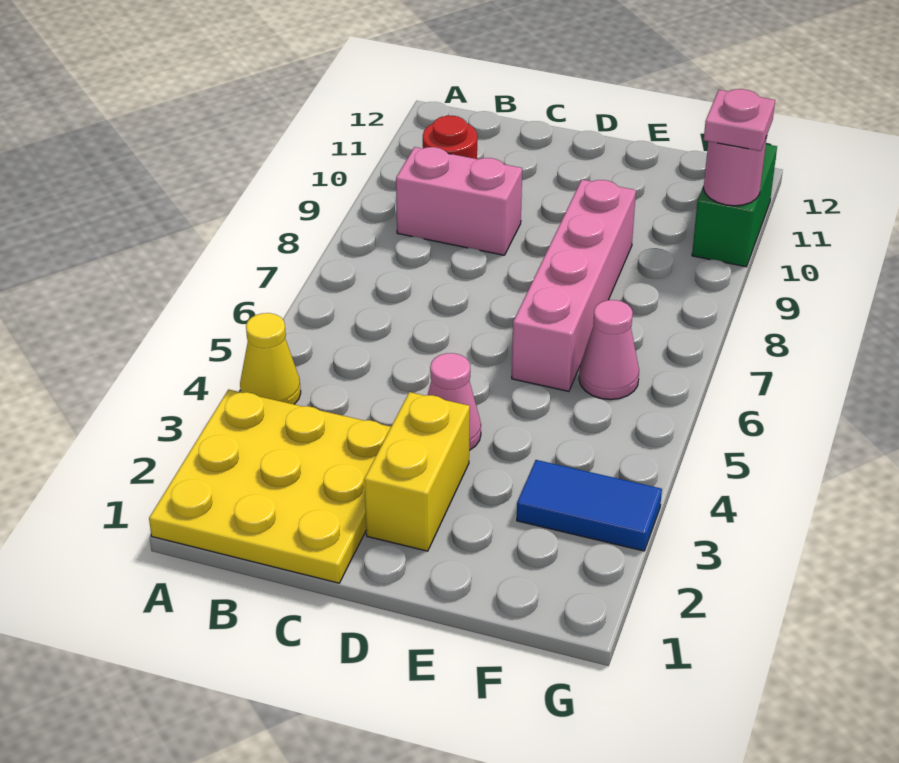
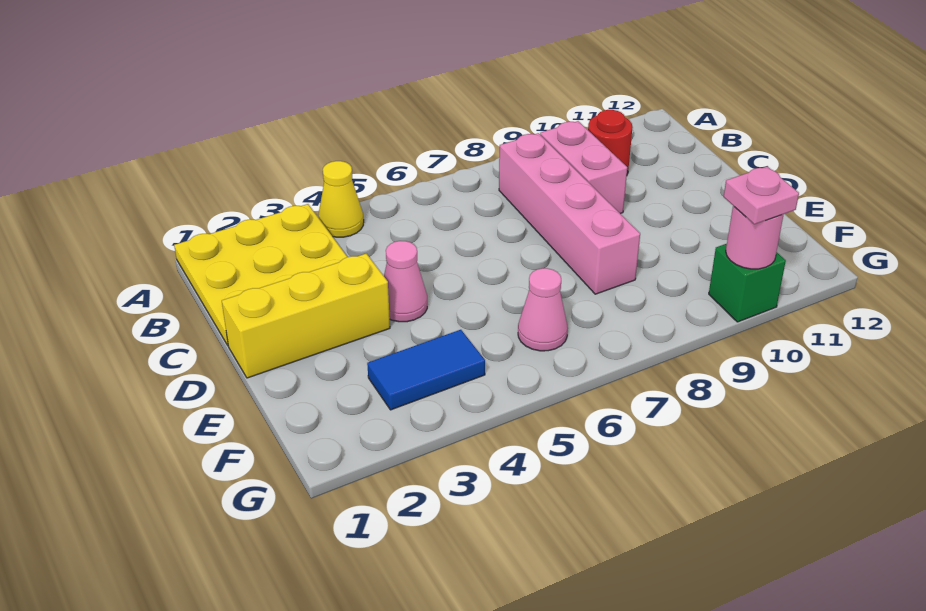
yellow brick D2:D3 level 1 -> yellow brick D1:D3 level 1
pink brick E6:E9 level 1 -> pink brick B8:E8 level 1
blue tile F3:G3 level 1 -> blue tile F3:F4 level 1
green brick G10:G11 level 1 -> green brick G10 level 1

